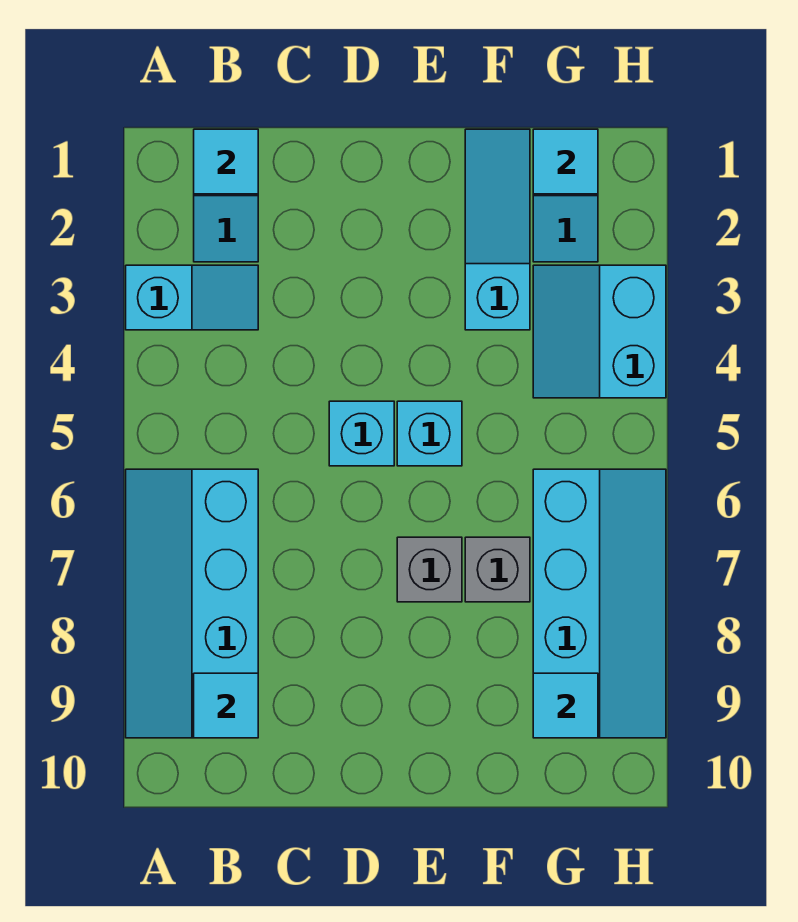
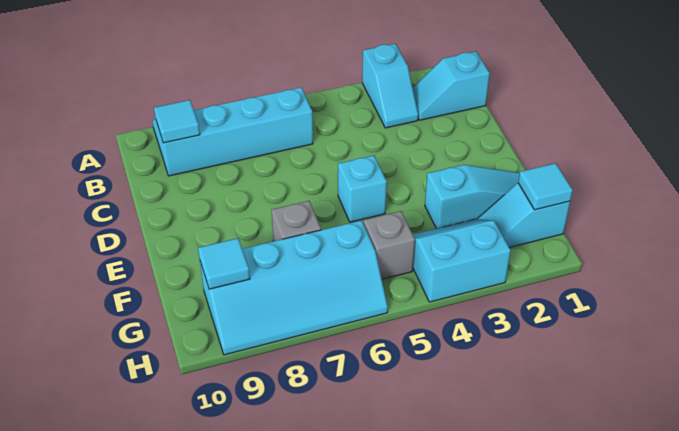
cyan tile B1 level 2 -> none
cyan brick D5 level 1 -> none
grey brick E7 level 1 -> grey brick G5 level 1

